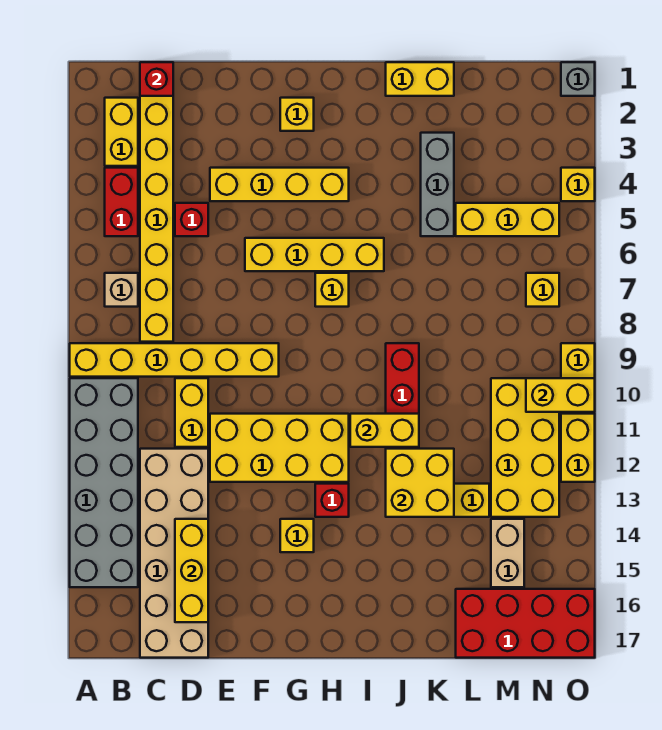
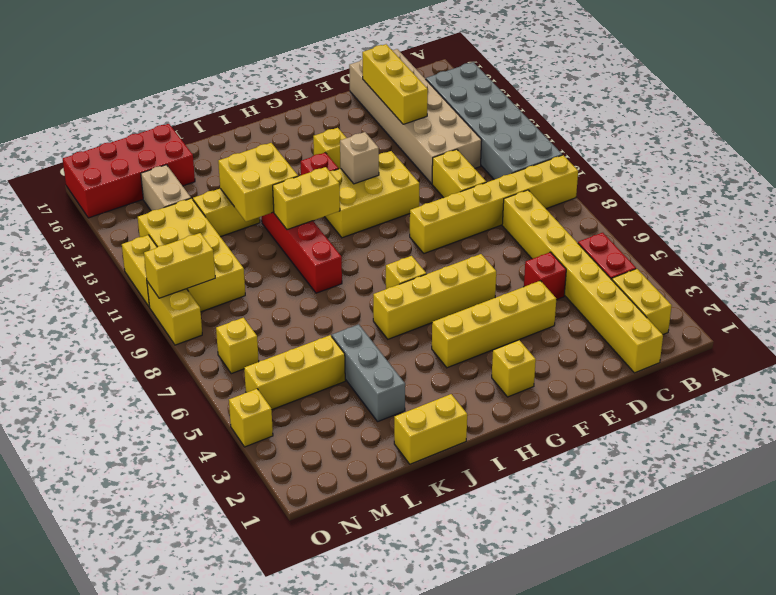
tan brick B7 level 1 -> tan brick G12 level 2
red brick C1 level 2 -> none
yellow brick E11:H12 level 1 -> yellow brick F11:H12 level 1
grey brick O1 level 1 -> none

